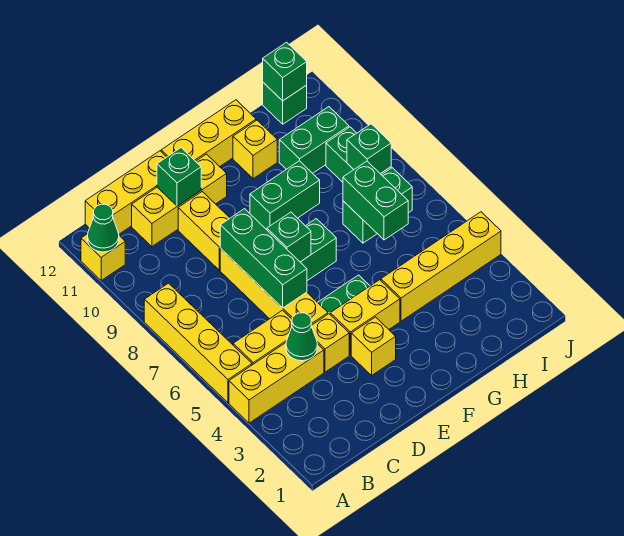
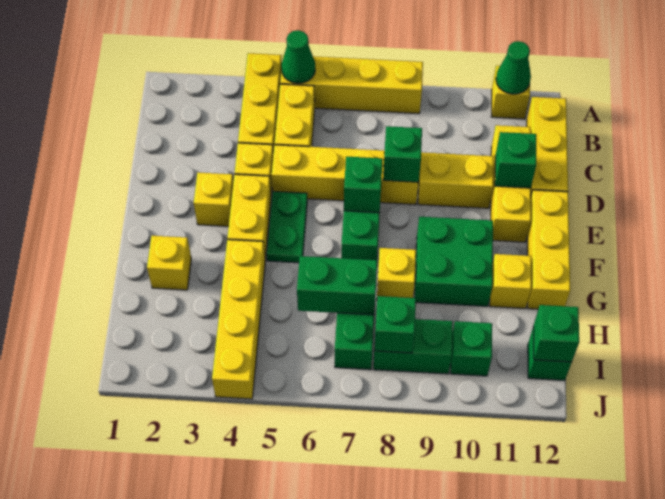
green cone C4 level 2 -> green cone A5 level 2
green brick D6:D8 level 2 -> green brick D8 level 2
green brick F9:G9 level 1 -> green brick F9:G10 level 1
none -> yellow brick G2 level 1
none -> yellow brick G8 level 1
green brick H10:I10 level 1 -> green brick I10 level 1

